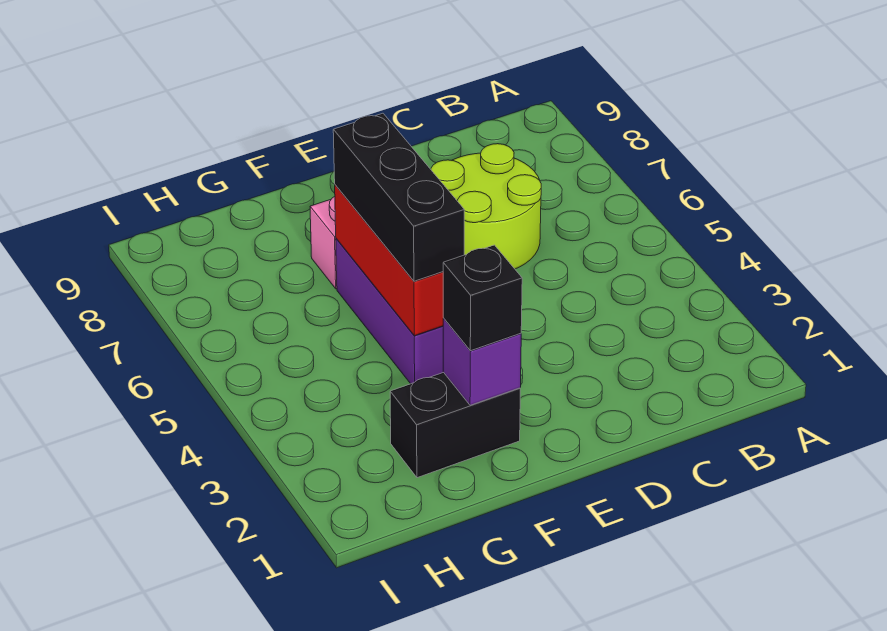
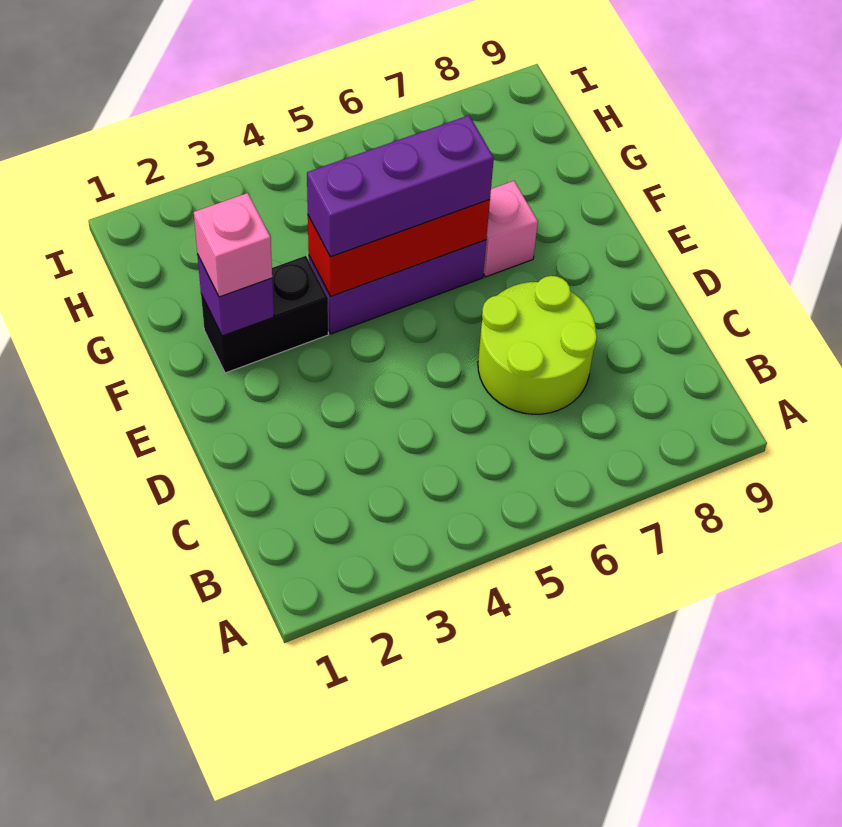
black brick F2:G2 level 1 -> black brick F2:F3 level 1
black brick F2 level 3 -> pink brick F2 level 3
black brick F4:F6 level 3 -> purple brick F4:F6 level 3

